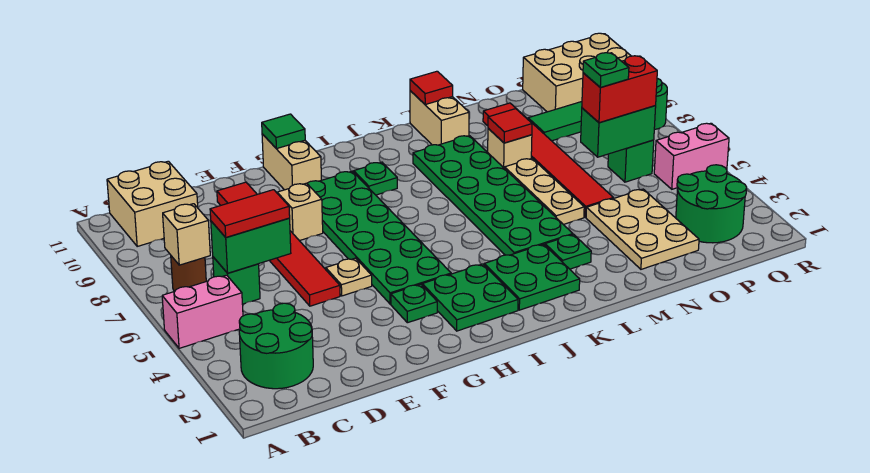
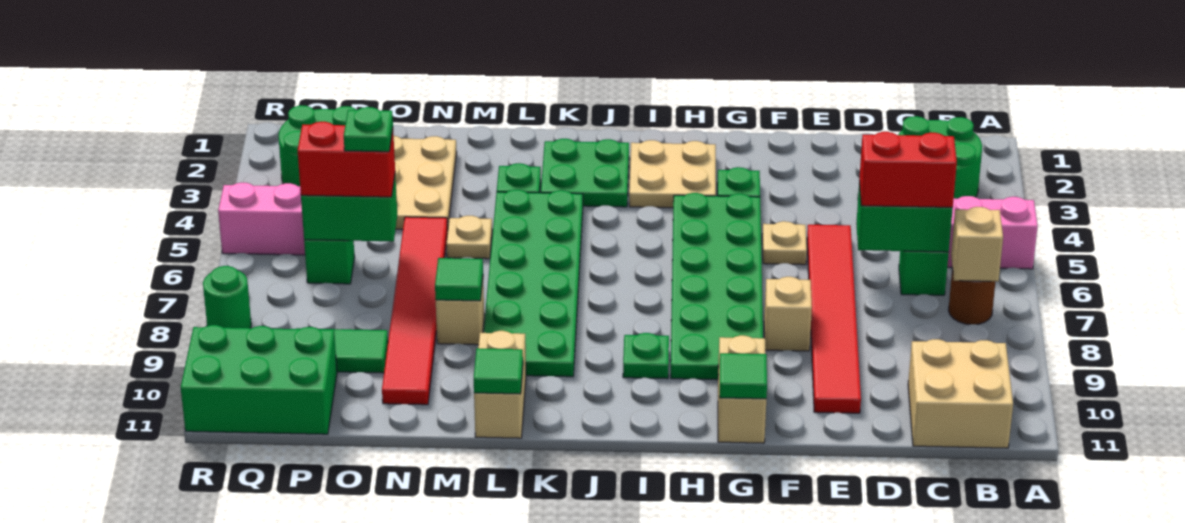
red tile C6:D6 level 3 -> red brick C6:D6 level 3
green plate H2:I3 level 1 -> tan plate H2:I3 level 1
red tile L11 level 2 -> green tile L11 level 2
tan plate M5:M7 level 1 -> tan plate M5 level 1
red tile M8 level 2 -> green tile M8 level 2
tan brick P10:R11 level 1 -> green brick P10:R11 level 1

